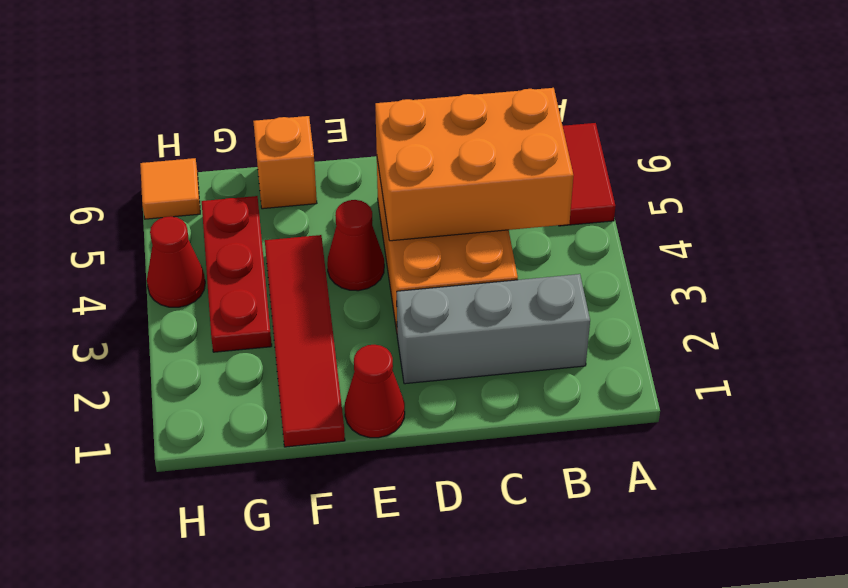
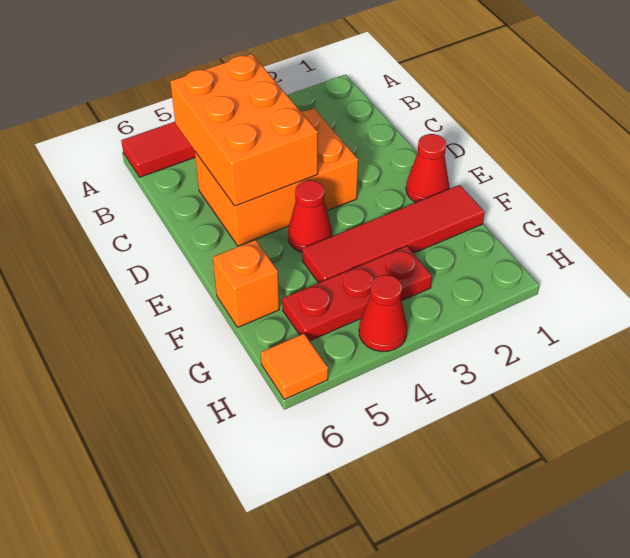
grey brick B2:D2 level 1 -> none

